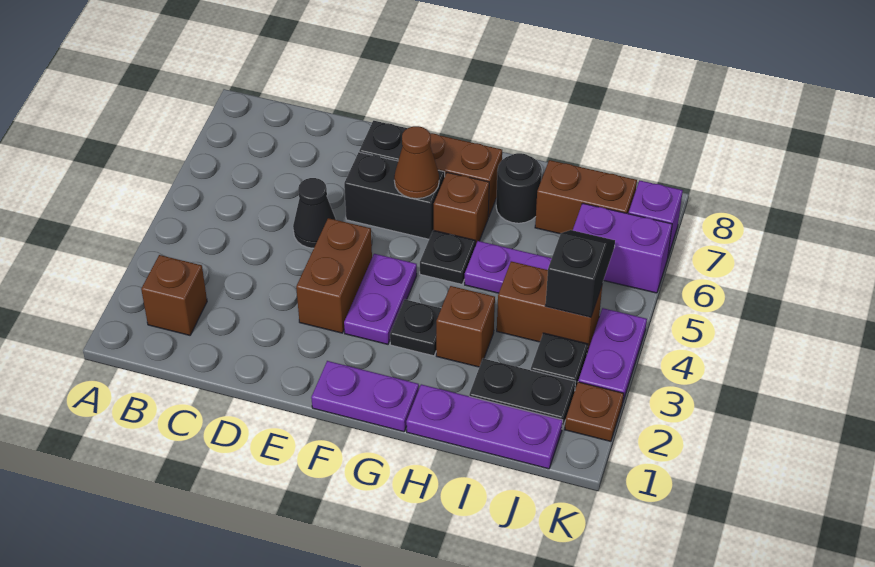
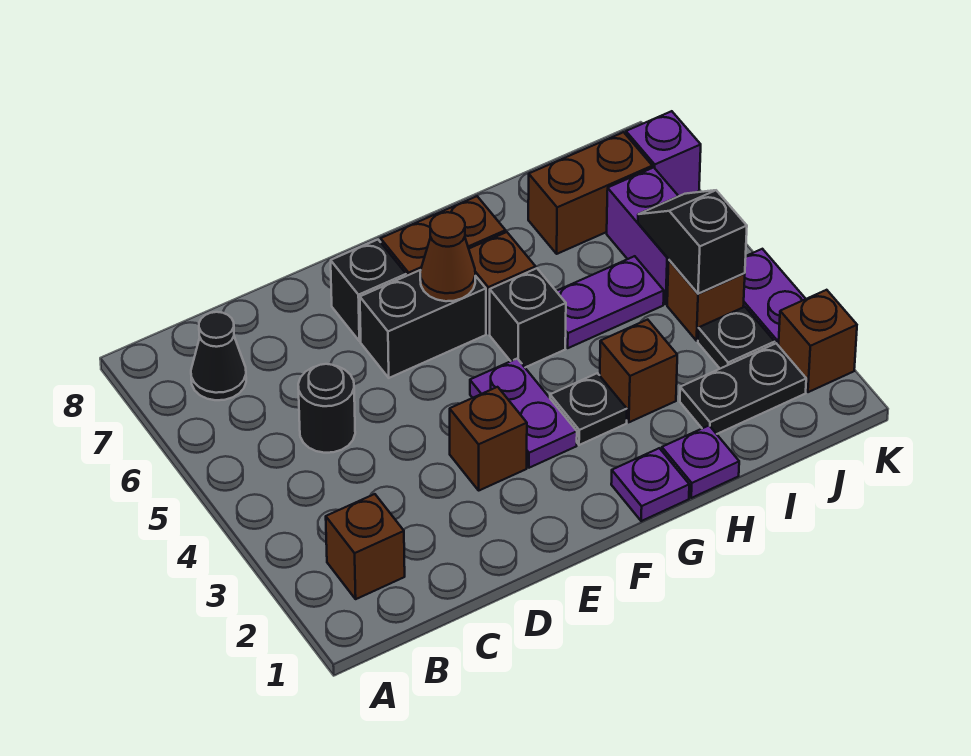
black cone D5 level 1 -> black cone B7 level 1
brown brick E3:E4 level 1 -> brown brick E3 level 1
purple plate F1:G1 level 1 -> purple plate G1 level 1
black plate G5 level 1 -> black brick G5 level 1
purple plate H1:J1 level 1 -> purple plate H1 level 1
black round brick H7 level 1 -> black round brick C5 level 1
brown brick I4:J4 level 1 -> brown brick J4 level 1
purple brick J6:K6 level 1 -> purple brick J5:J6 level 1
brown plate K2 level 1 -> brown brick K2 level 1

